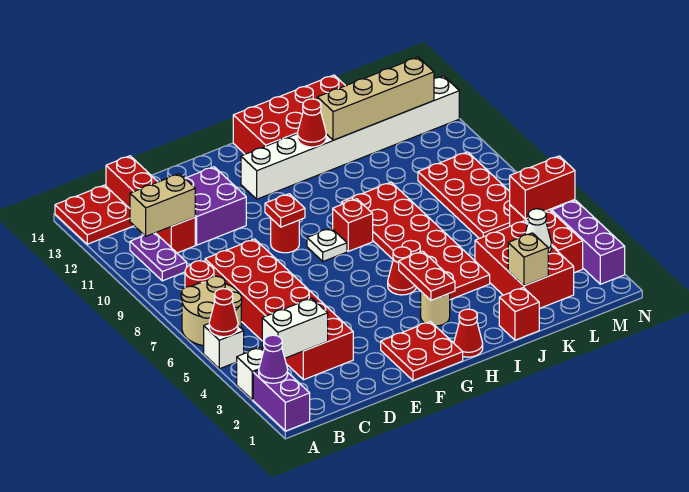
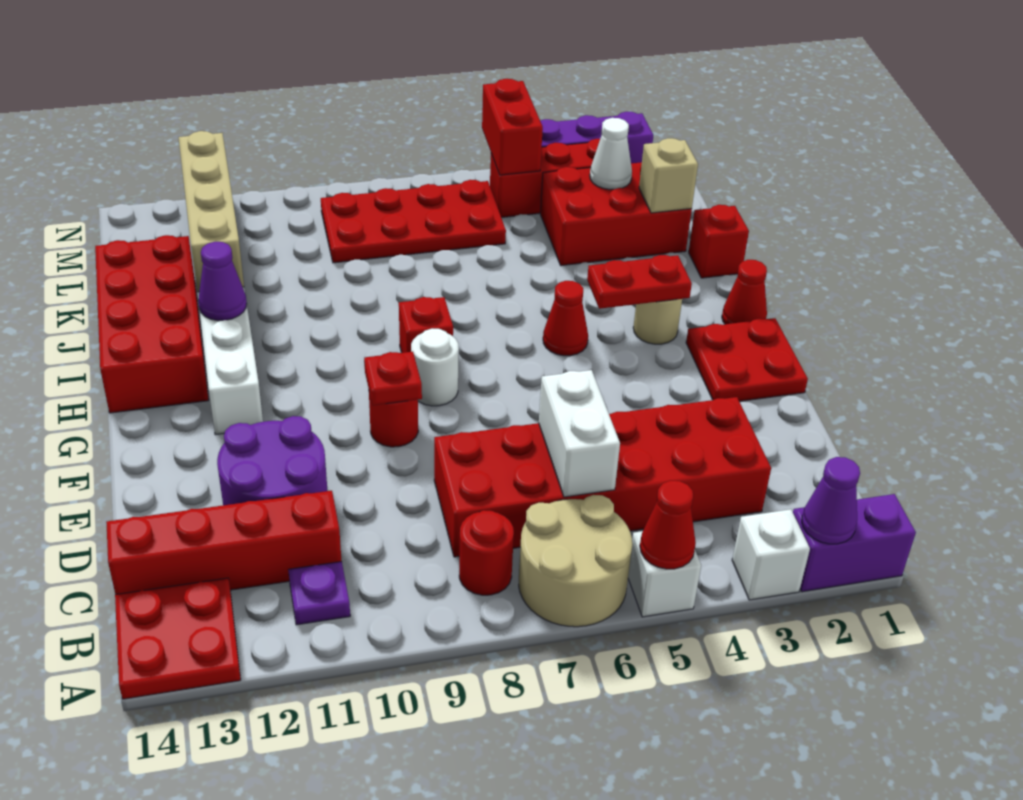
white brick B3:C3 level 2 -> white brick C6:D6 level 2
purple plate B10:B11 level 1 -> purple plate B11 level 1
tan brick B11:C11 level 2 -> none
purple brick D11:E12 level 1 -> purple round brick D11:E12 level 1
white plate G8 level 1 -> white round brick G8 level 1
red plate I4:J9 level 1 -> none
red cone I12 level 2 -> purple cone I12 level 2

